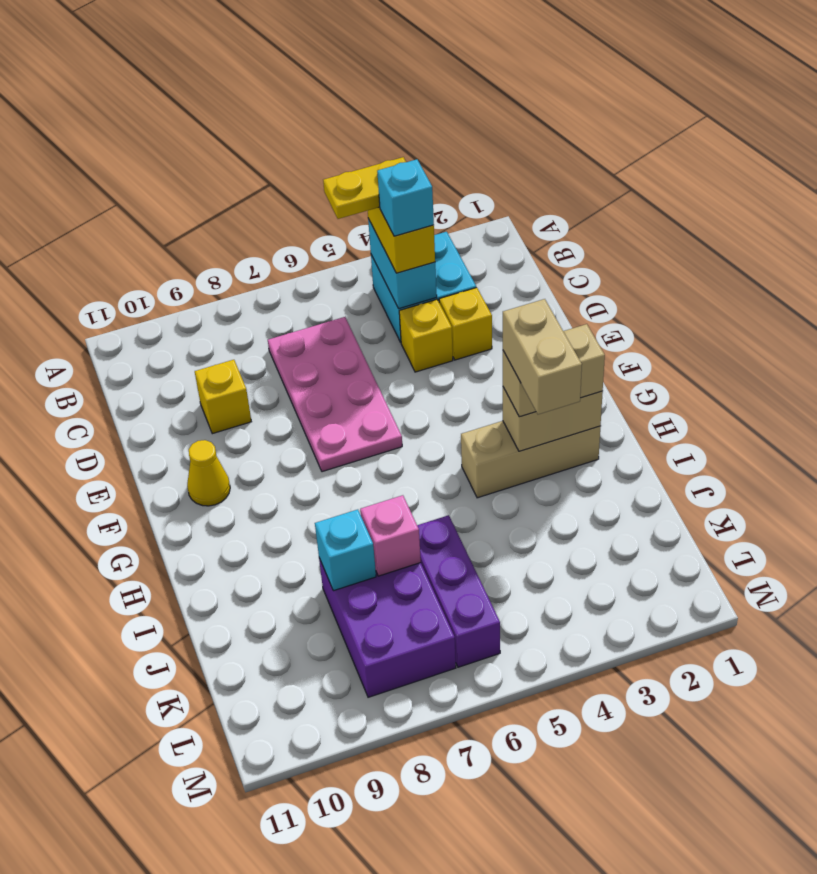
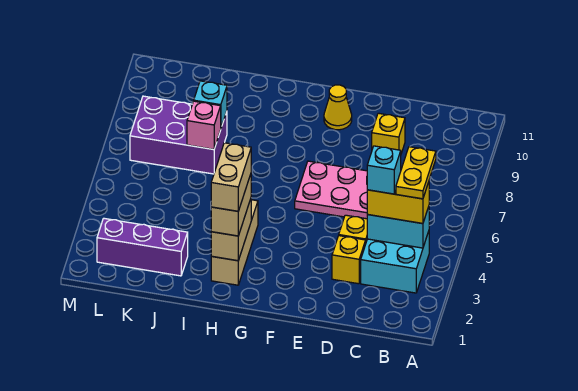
tan brick H3:I3 level 4 -> tan brick H2:H3 level 4
purple brick J6:L6 level 1 -> purple brick J2:L2 level 1

